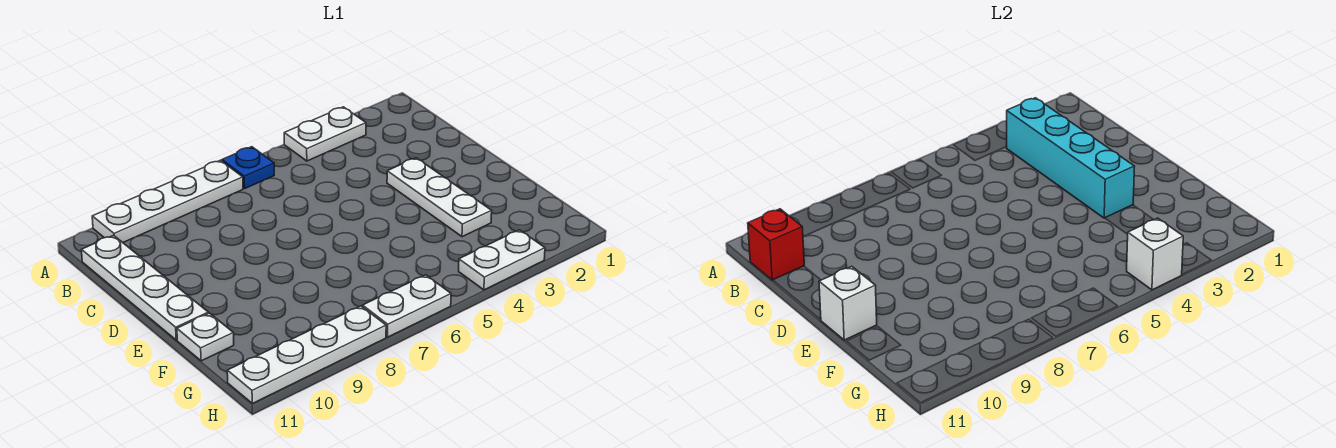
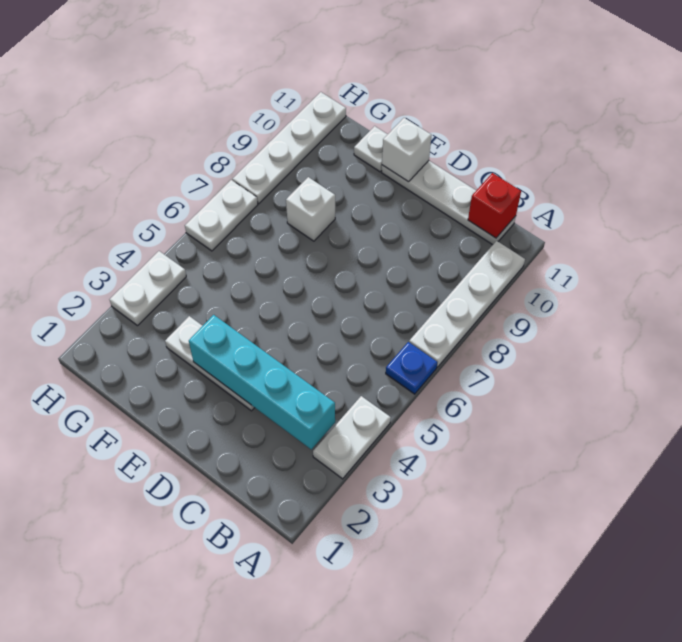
white brick H4 level 2 -> white brick F8 level 1

